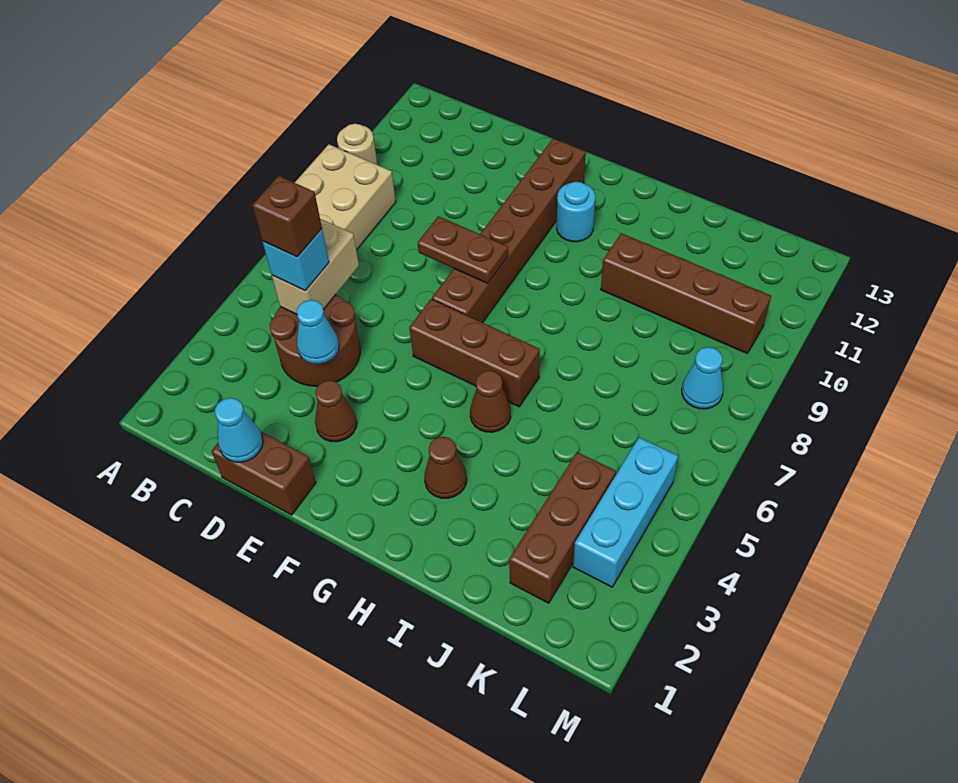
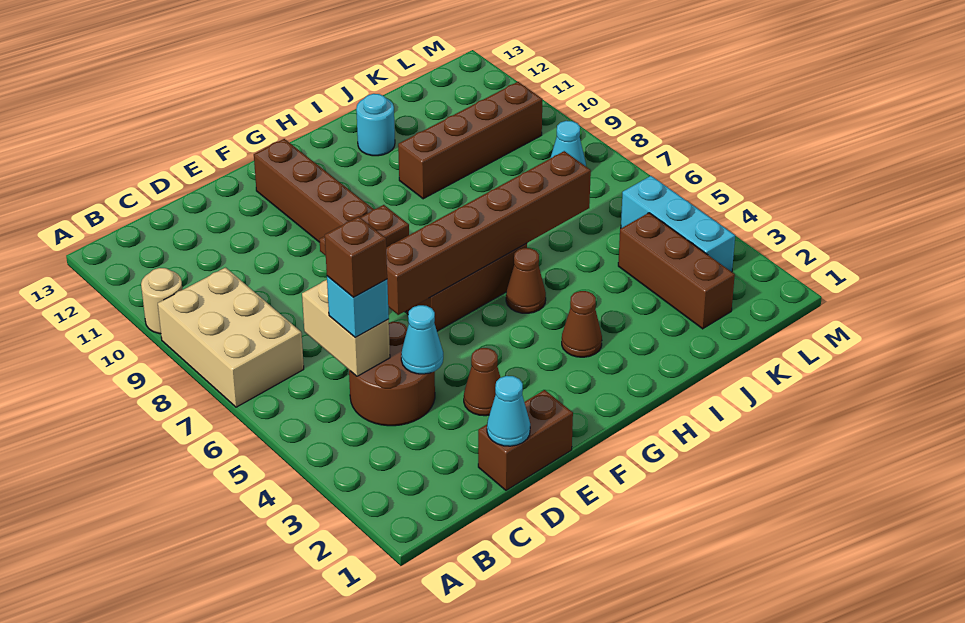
none -> brown brick E6:J6 level 2
cyan round brick G11 level 1 -> cyan round brick I12 level 1

